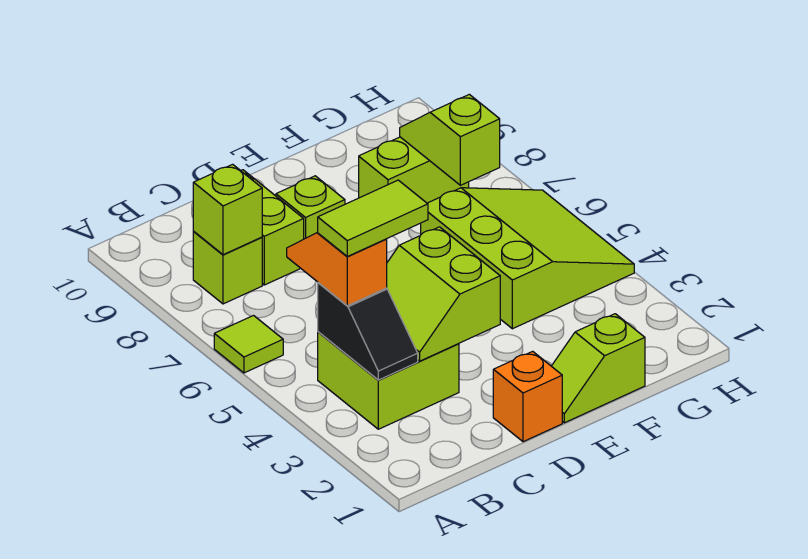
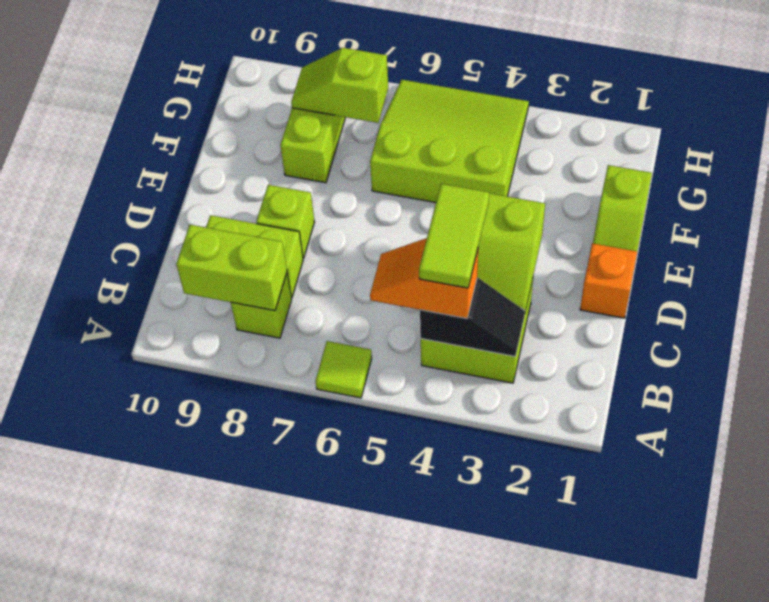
lime brick B8 level 2 -> lime brick B8:B9 level 2

